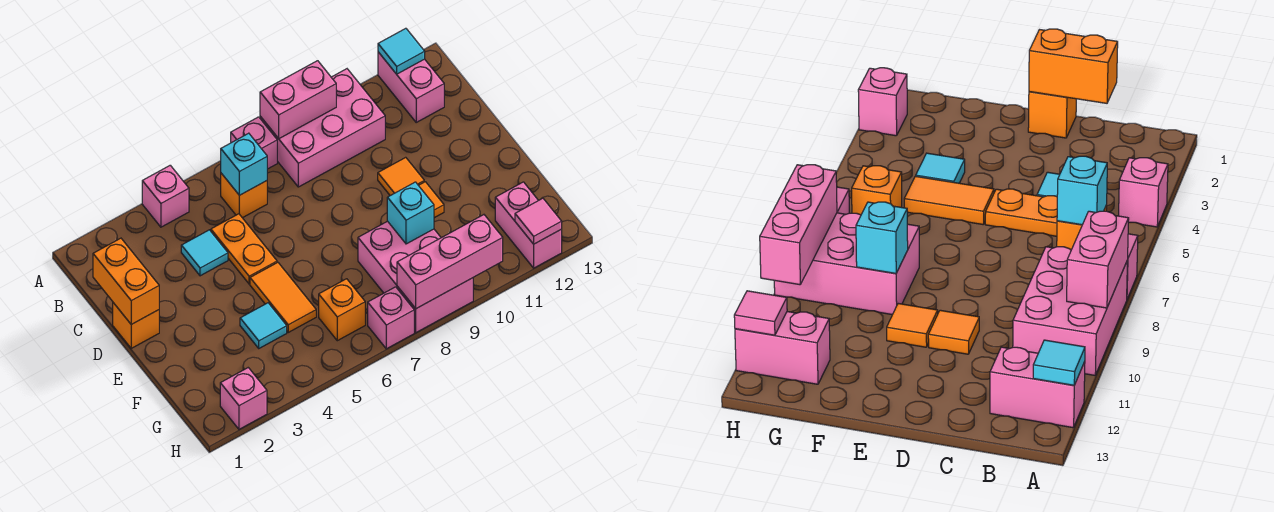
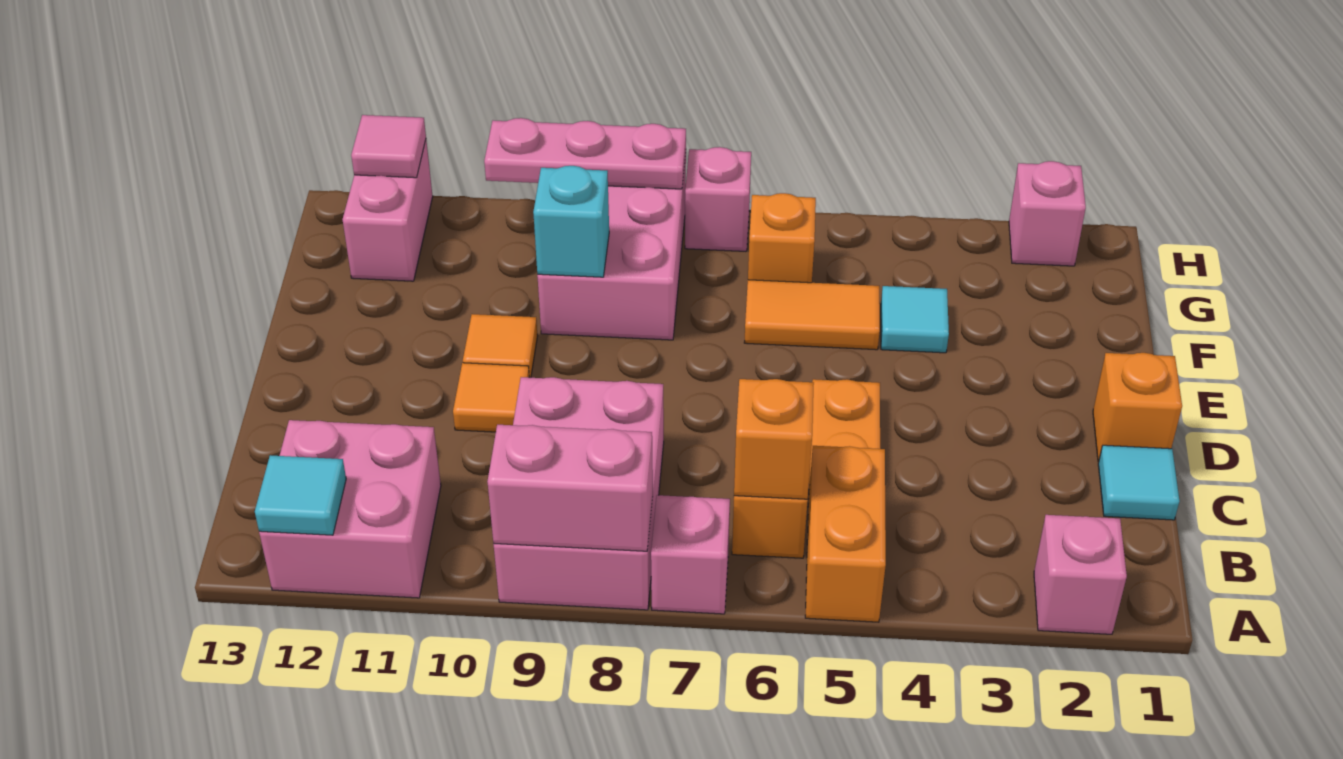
pink brick A4 level 1 -> pink brick A2 level 1
pink brick A8:B10 level 1 -> pink brick A8:C9 level 1
pink brick A12:B12 level 1 -> pink brick A11:B12 level 1
cyan brick B6 level 2 -> orange brick B6 level 2
orange brick C1:D1 level 2 -> orange brick A5:B5 level 1
cyan tile C4 level 1 -> cyan tile C1 level 1
orange tile E5:F5 level 1 -> orange tile F5:F6 level 1
pink brick H8:H10 level 2 -> pink plate H8:H10 level 2

